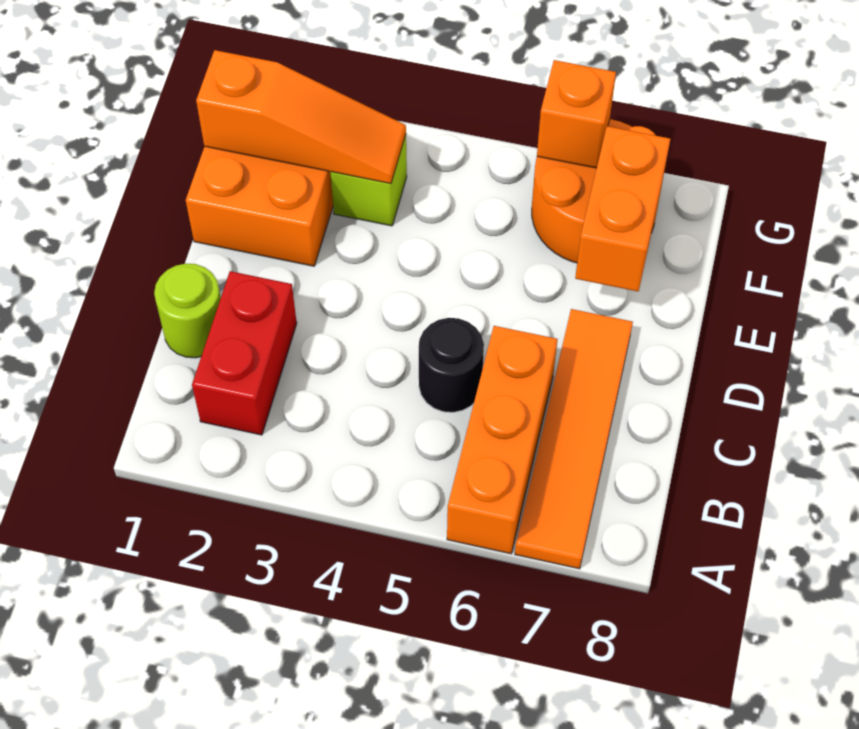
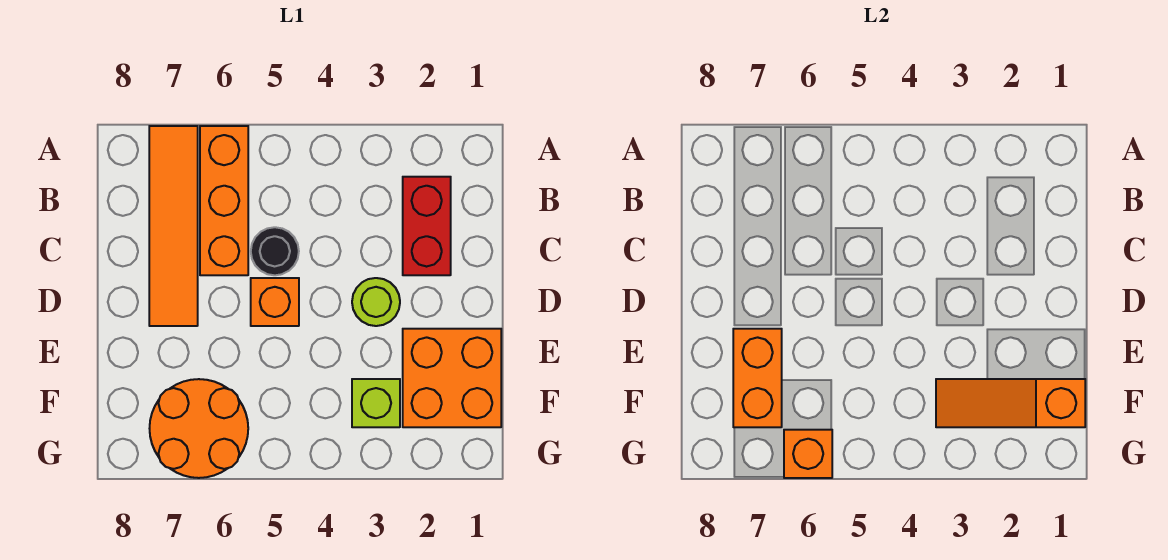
lime round brick C1 level 1 -> lime round brick D3 level 1
none -> orange brick D5 level 1

